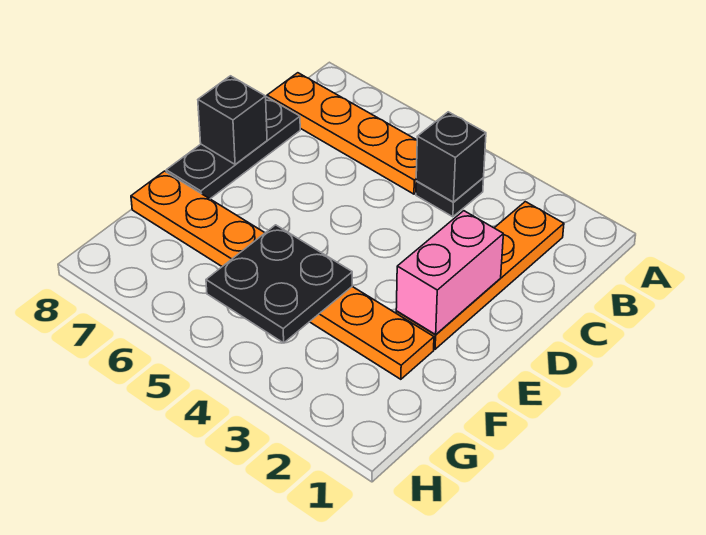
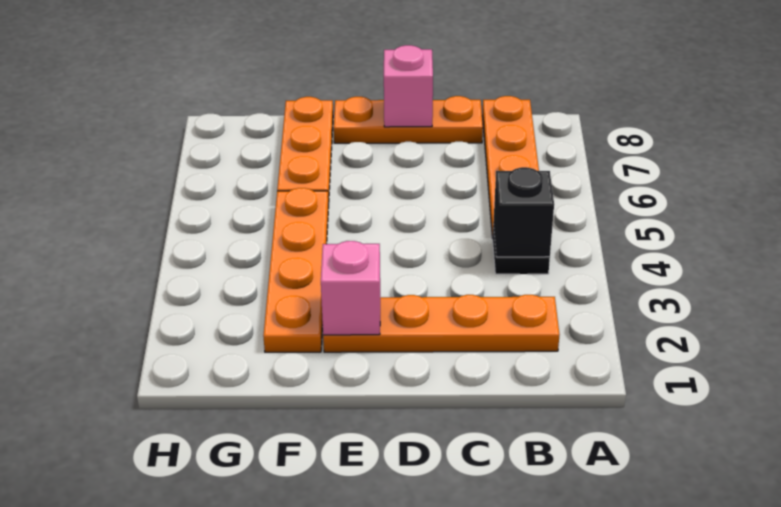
black plate C8:E8 level 1 -> orange plate C8:E8 level 1
pink brick D2:E2 level 2 -> pink brick E2 level 2
black brick D8 level 2 -> pink brick D8 level 2
black plate F4:G5 level 2 -> none

